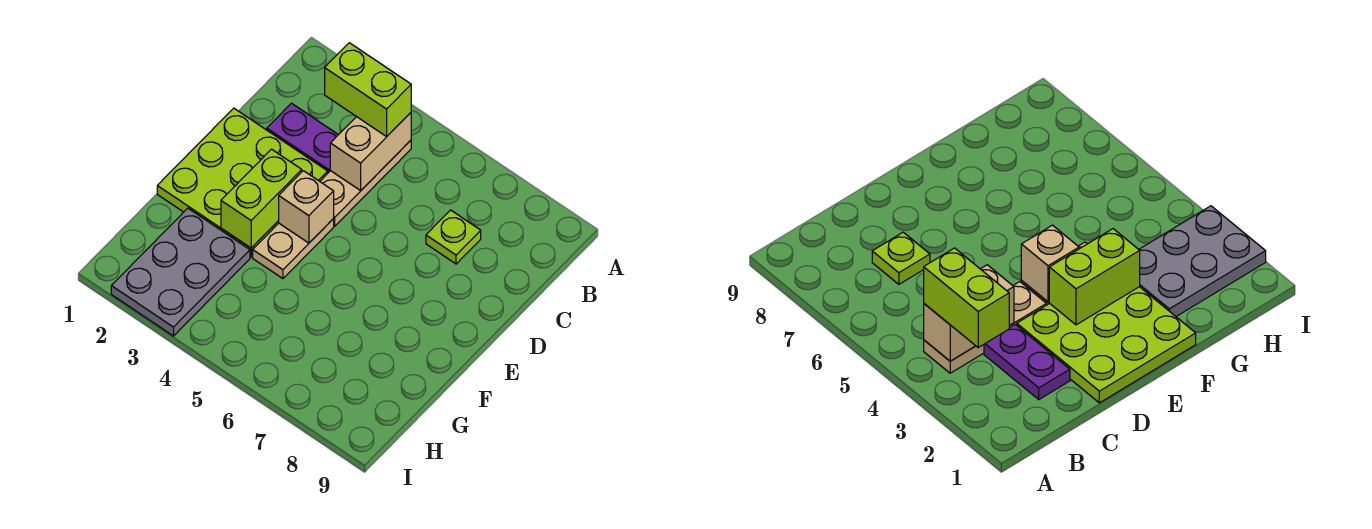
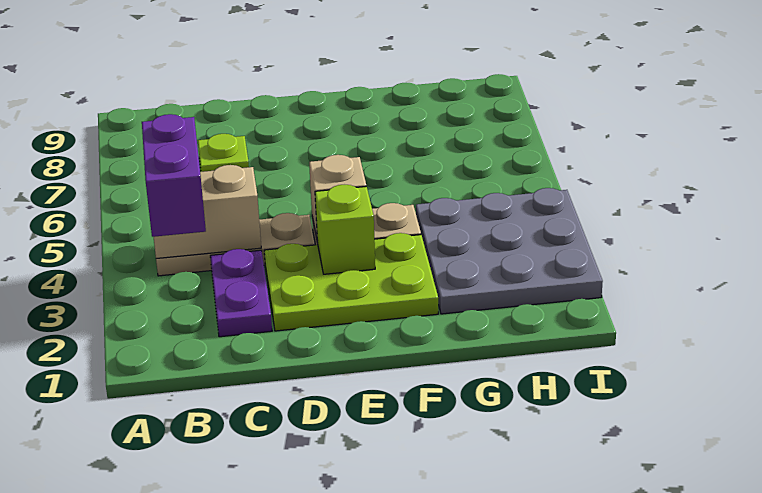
lime brick B3:B4 level 3 -> purple brick B3:B4 level 3
lime plate D1:F3 level 1 -> lime plate D2:F3 level 1
lime brick E3:F3 level 2 -> lime brick E3 level 2
grey plate G2:I3 level 1 -> grey plate G2:I4 level 1

